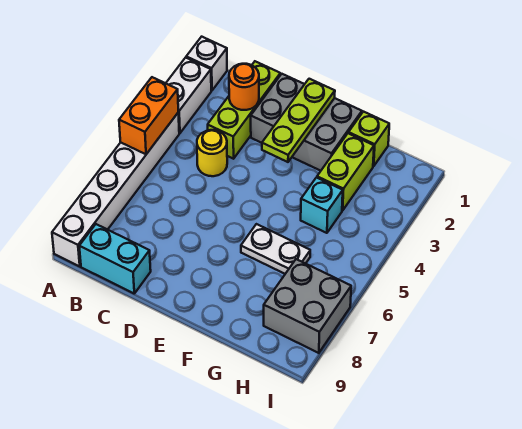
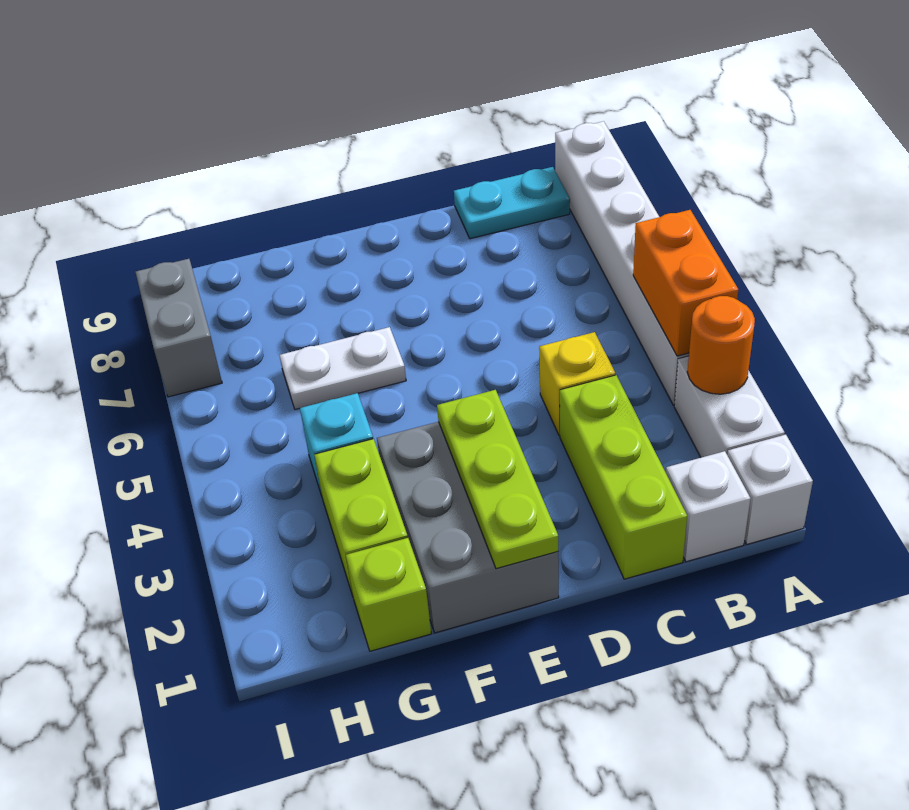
none -> white brick B1 level 1
cyan brick B9:C9 level 1 -> cyan plate B9:C9 level 1
orange round brick C2 level 2 -> orange round brick A3 level 2
yellow round brick C4 level 1 -> yellow brick C4 level 1
grey brick D1:F2 level 1 -> grey brick E1:F3 level 1
grey brick H7:I8 level 1 -> grey brick I7:I8 level 1

